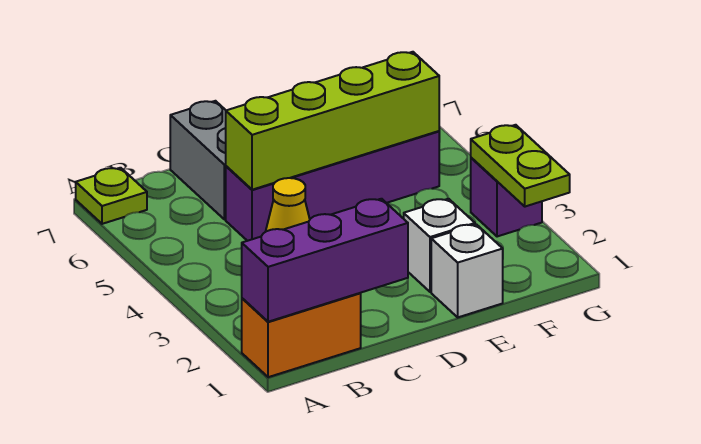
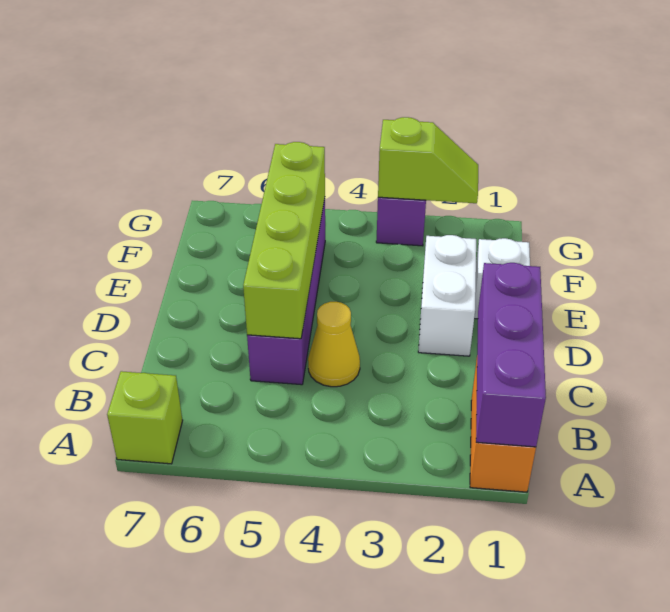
lime plate A7 level 1 -> lime brick A7 level 1
grey brick C6:C7 level 1 -> none
white brick E2 level 1 -> white brick D2:E2 level 1
lime plate G2:G3 level 2 -> lime slope G2:G3 level 2 top 3

